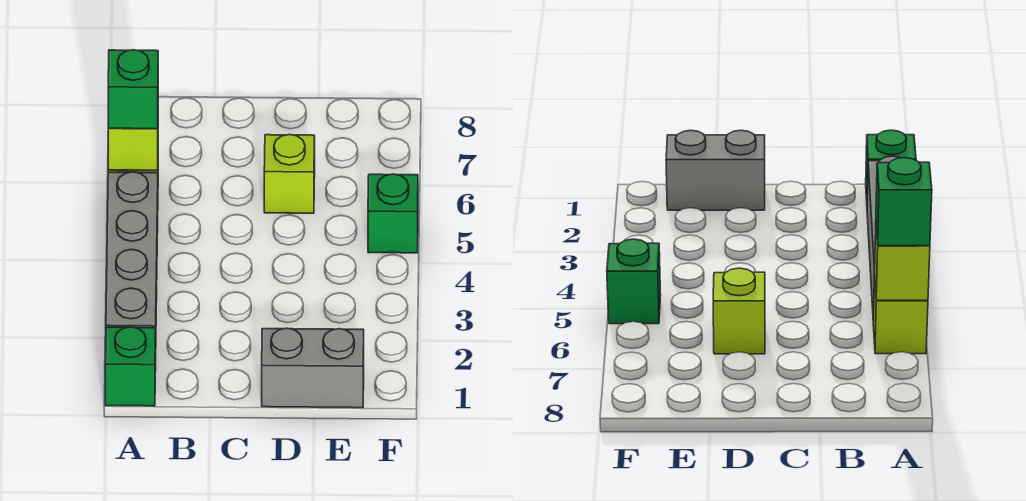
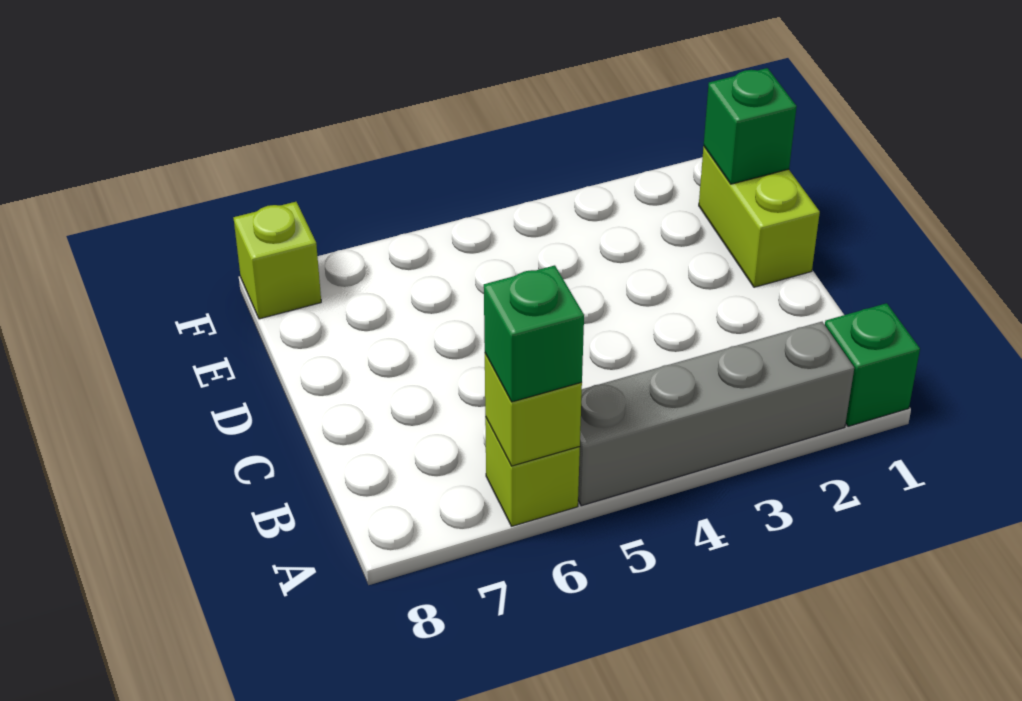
grey brick D1:E1 level 1 -> lime brick D1:E1 level 1
lime brick D6 level 1 -> lime brick F8 level 1
green brick F5 level 1 -> green brick E1 level 2

